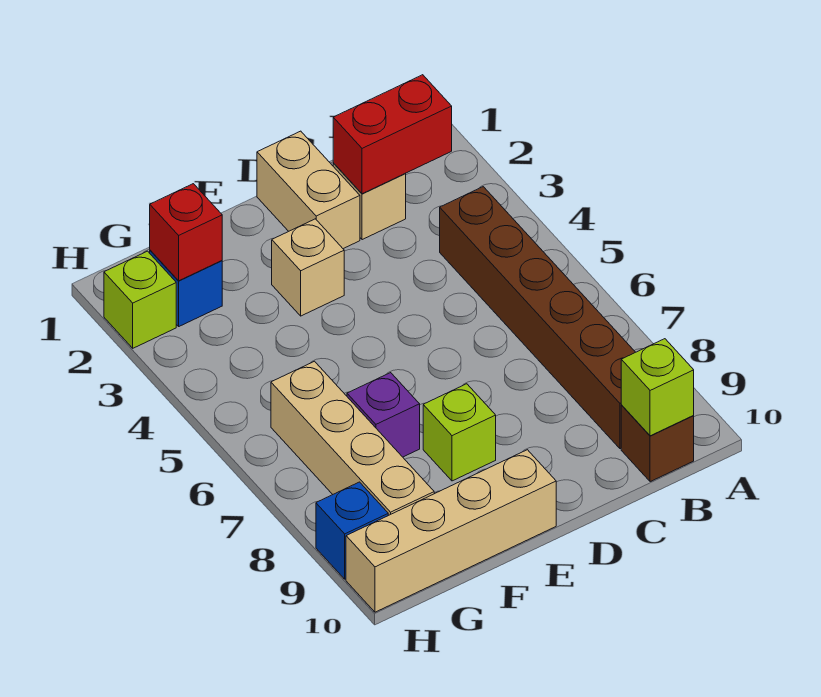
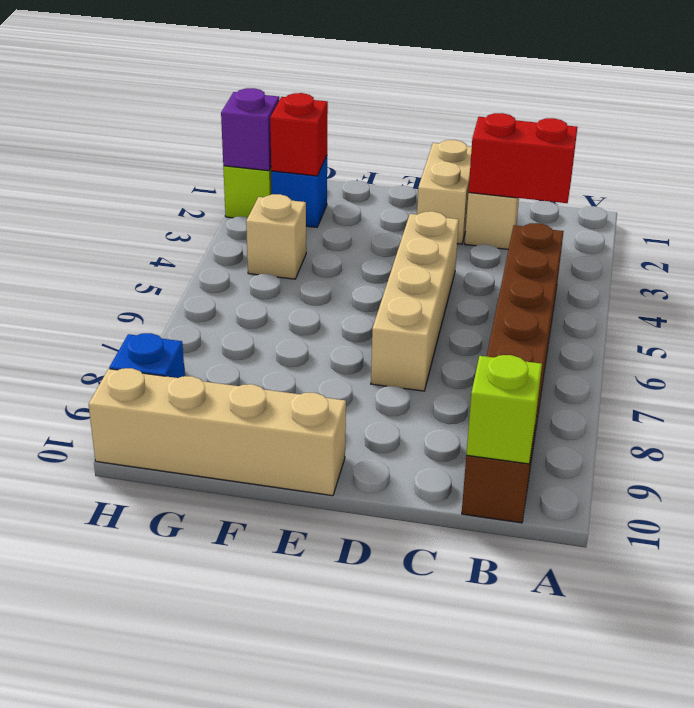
tan brick E3 level 1 -> tan brick G4 level 1
lime brick E8 level 1 -> none
purple brick F7 level 1 -> purple brick H2 level 2
tan brick G6:G9 level 1 -> tan brick D4:D7 level 1

